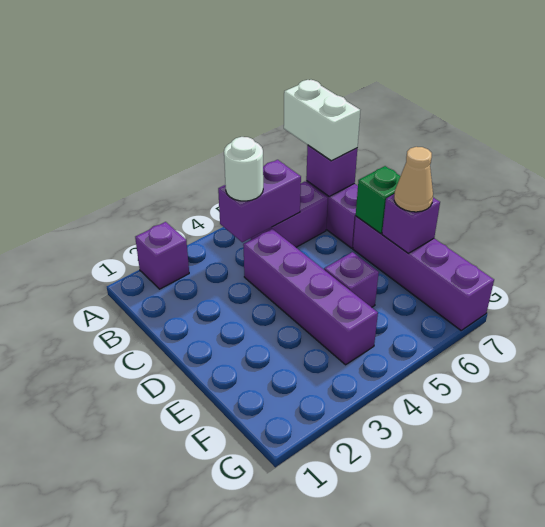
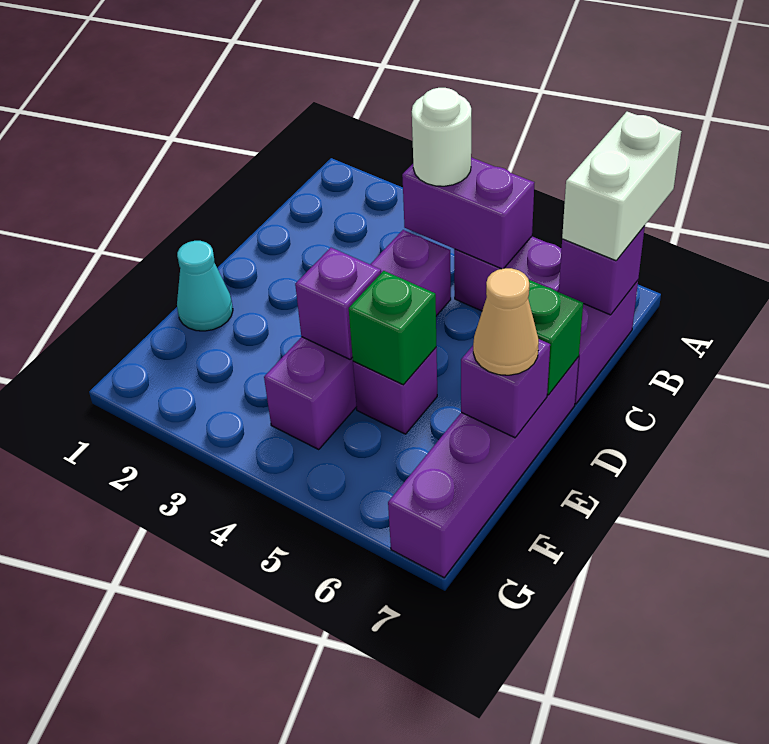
purple brick A2 level 1 -> purple brick E4 level 2
none -> cyan cone E1 level 1
none -> green brick E5 level 2

